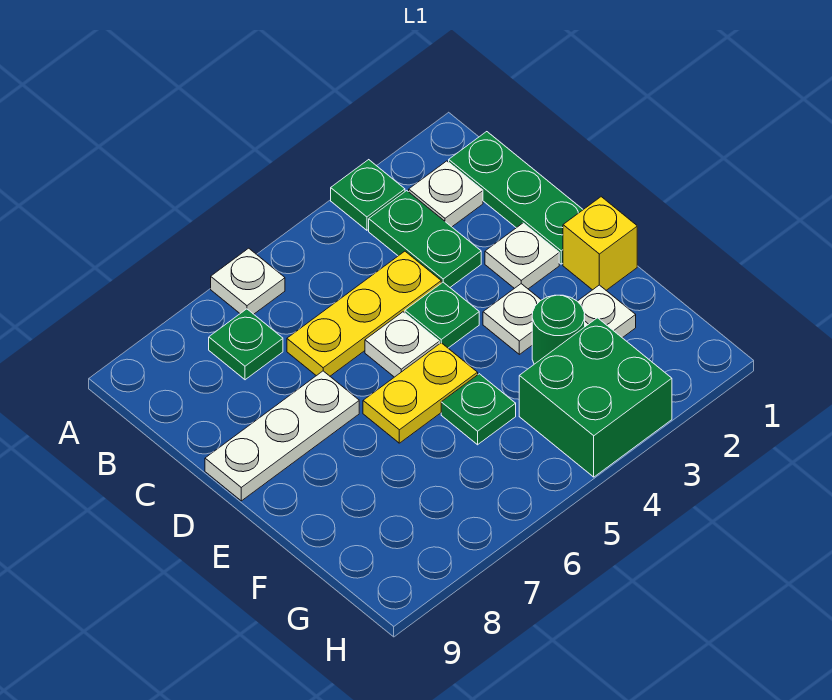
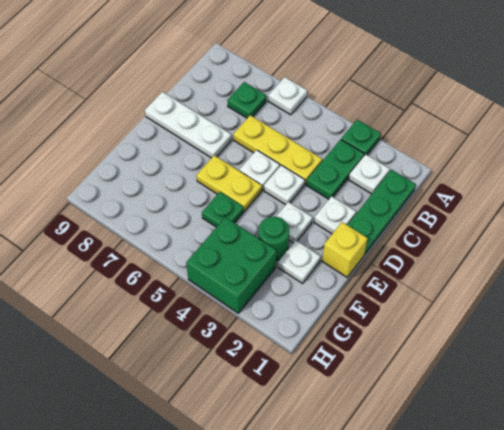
green plate D4 level 1 -> white plate D4 level 1

